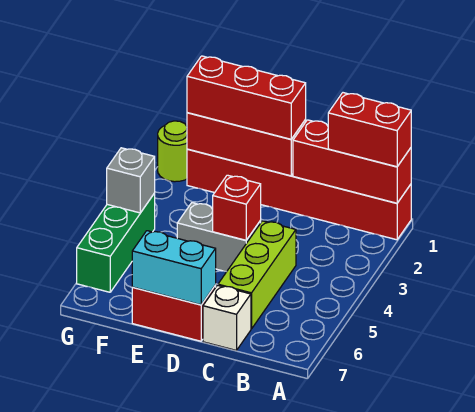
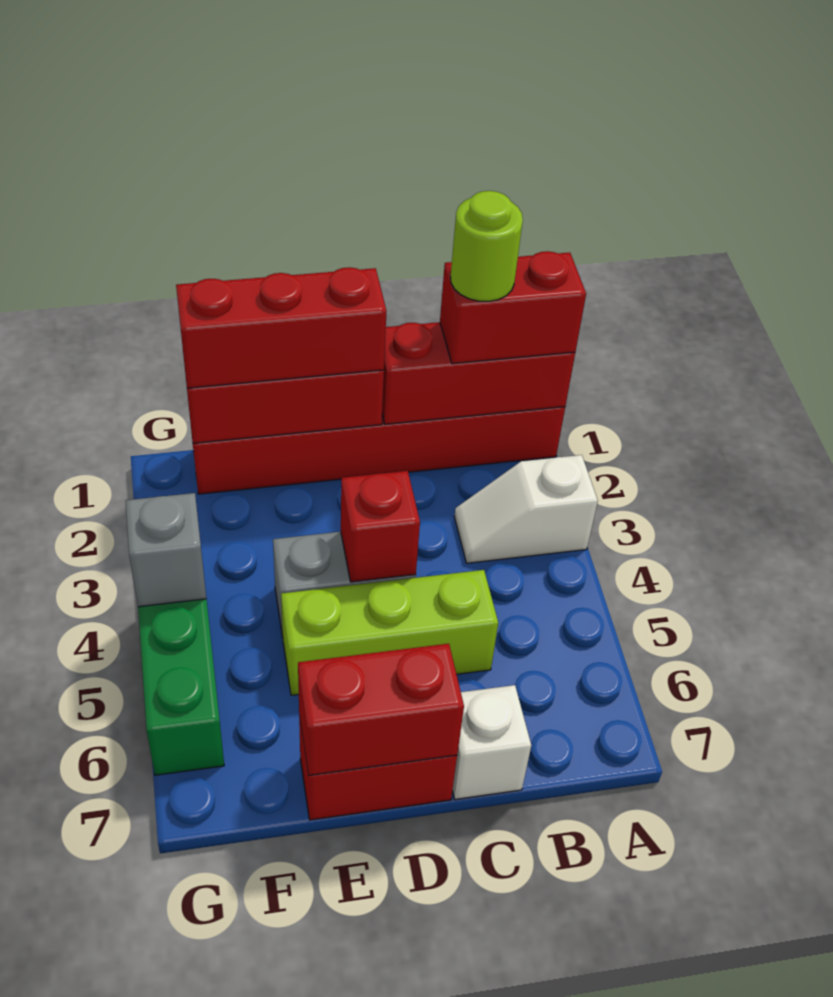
none -> white slope A3:B3 level 1 top A
lime brick C4:C6 level 1 -> lime brick C5:E5 level 1
cyan brick D7:E7 level 2 -> red brick D7:E7 level 2
lime round brick G1 level 1 -> lime round brick B1 level 4

